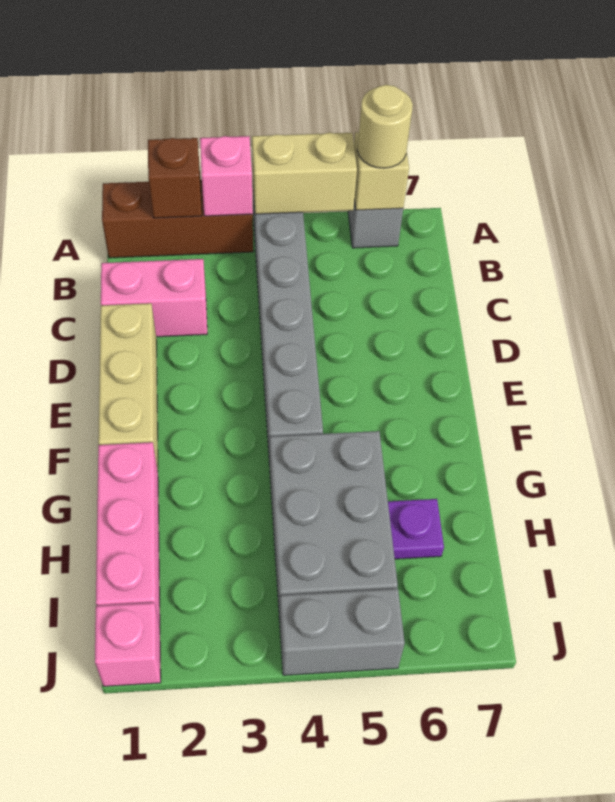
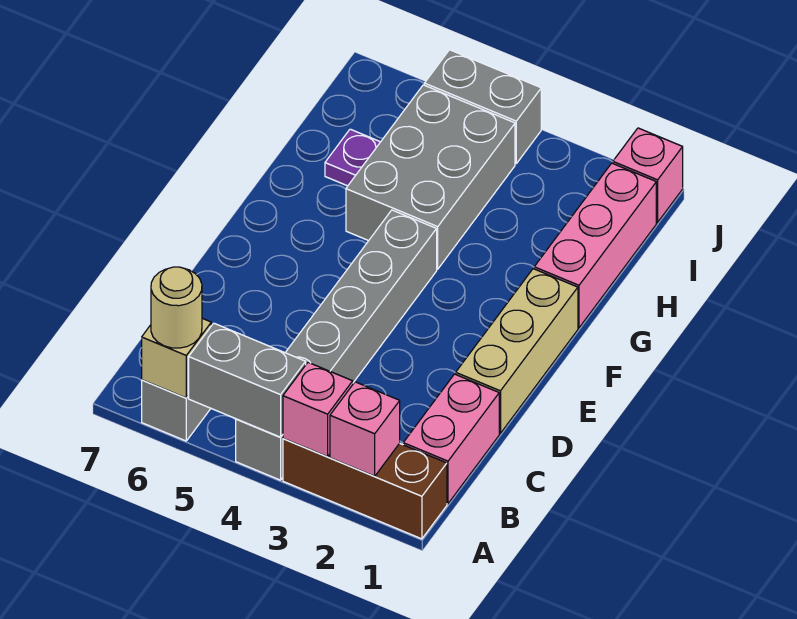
brown brick A2 level 2 -> pink brick A2 level 2
tan brick A4:A5 level 2 -> grey brick A4:A5 level 2
pink brick C1:C2 level 1 -> pink brick B1:C1 level 1

